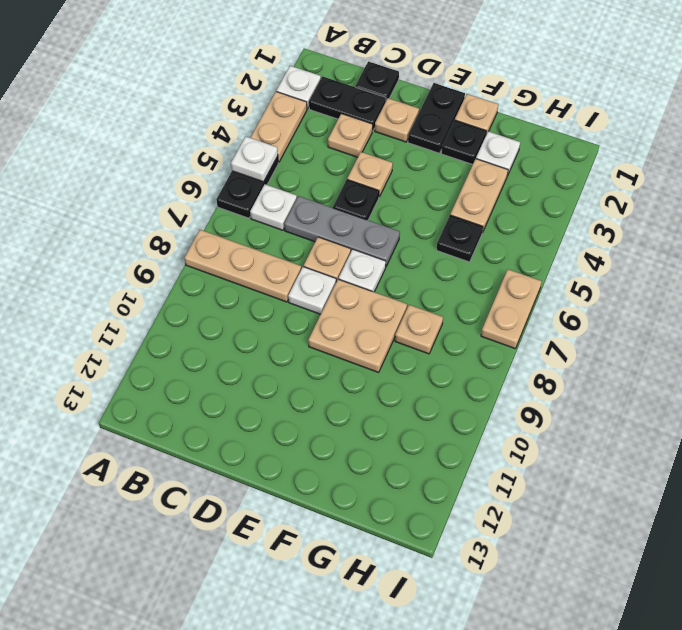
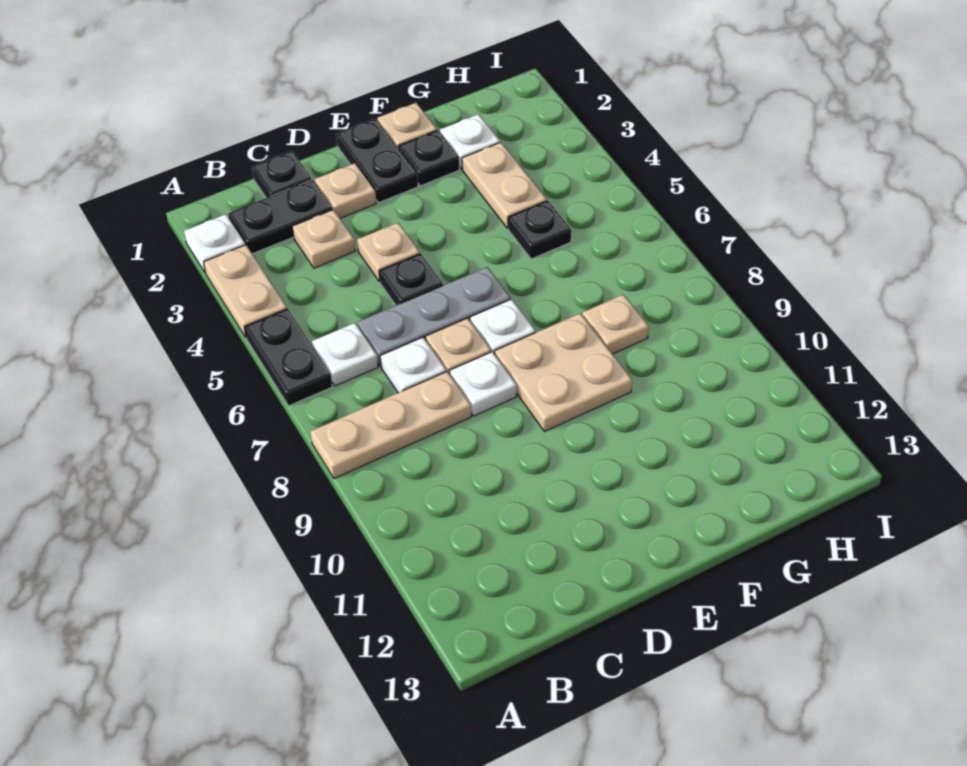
white plate A5 level 2 -> white plate C7 level 1
tan plate I6:I7 level 1 -> none

